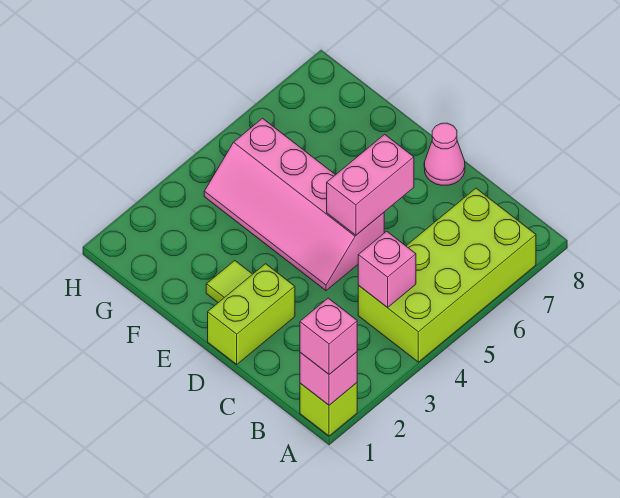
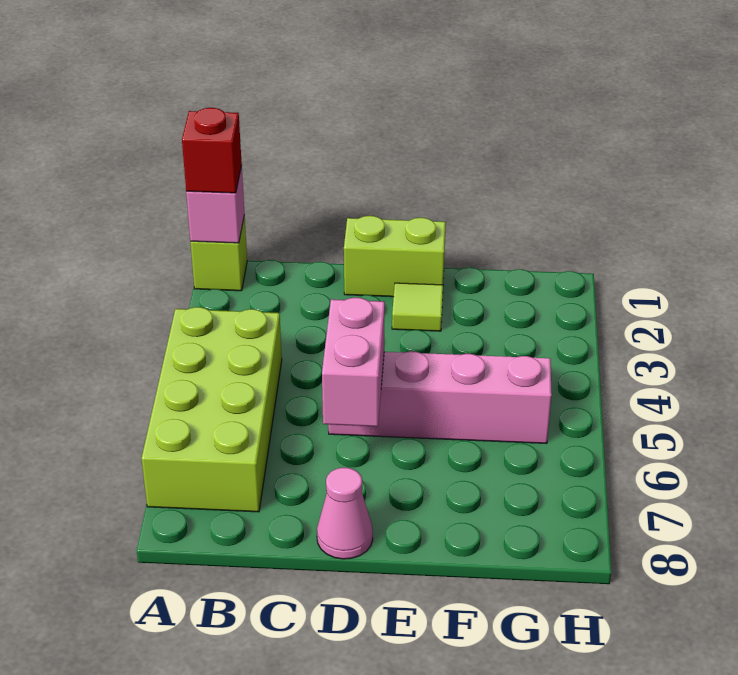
pink brick A1 level 3 -> red brick A1 level 3
pink brick B4 level 2 -> none
lime brick D1:D2 level 1 -> lime brick D1:E1 level 1

